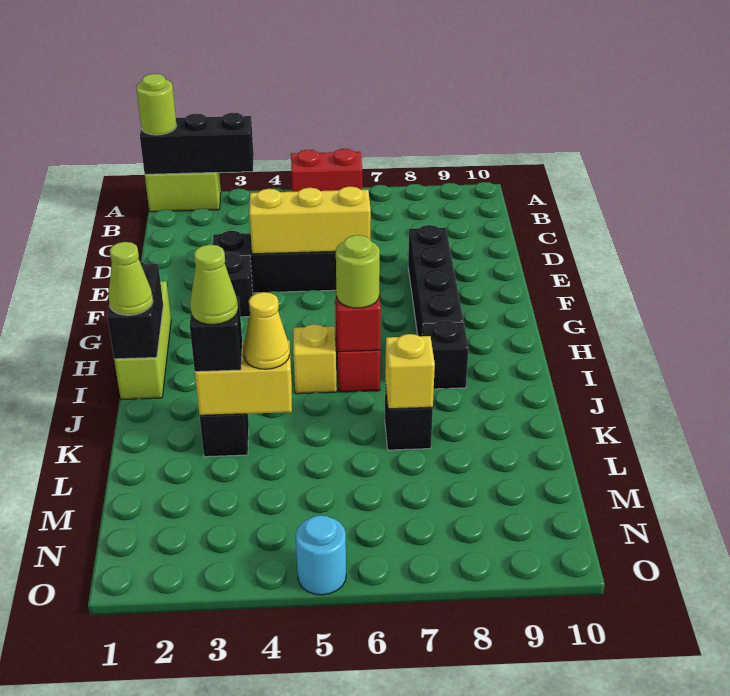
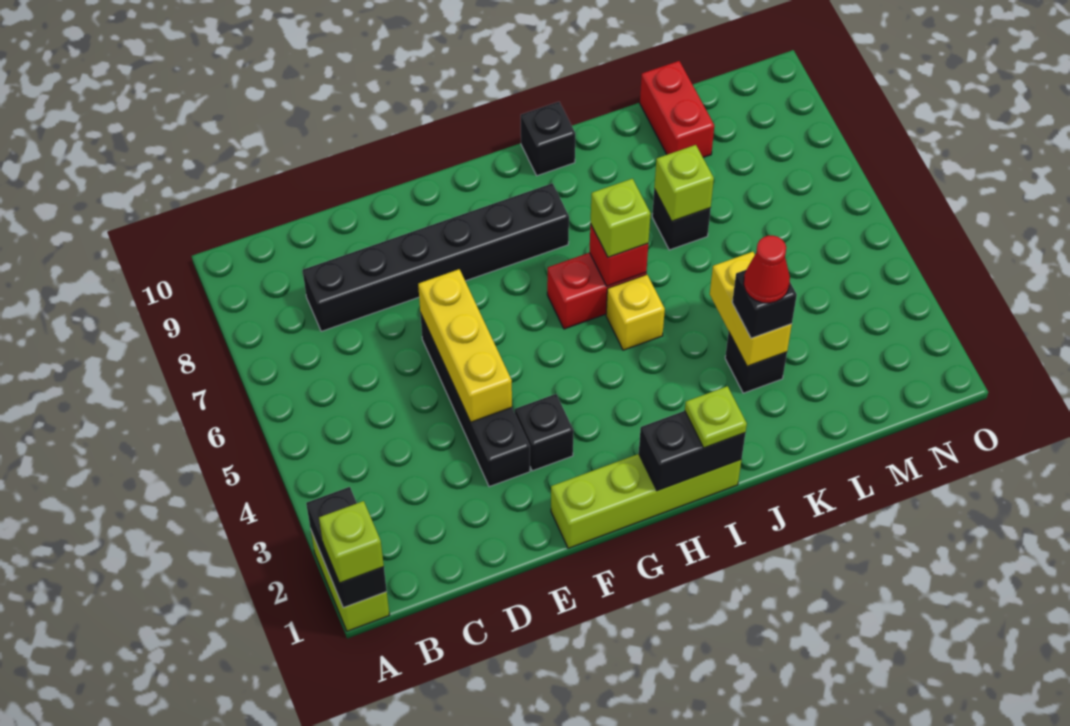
black brick A1:A3 level 2 -> black brick A1:A2 level 2
lime round brick A1 level 3 -> lime brick A1 level 3
red brick A5:A6 level 1 -> red brick L9:L10 level 1
black brick E8:H8 level 1 -> black brick C8:H8 level 1
lime brick G1:I1 level 1 -> lime brick F1:I1 level 1
lime cone I1 level 3 -> lime plate I1 level 3
lime round brick I6 level 3 -> lime brick I6 level 3
black brick I8 level 1 -> black brick I10 level 1
lime cone K3 level 4 -> red cone K3 level 4
yellow cone K4 level 3 -> none
yellow brick K7 level 2 -> lime brick K7 level 2
cyan round brick O5 level 1 -> none

